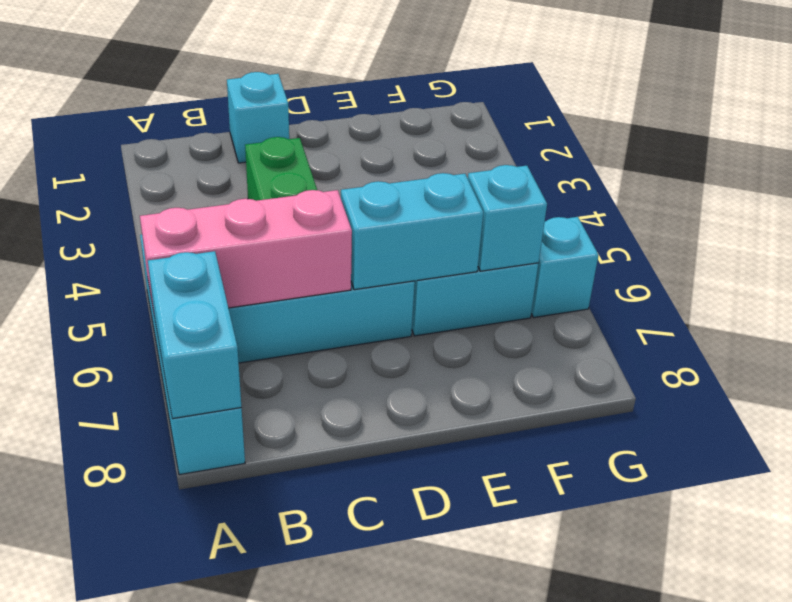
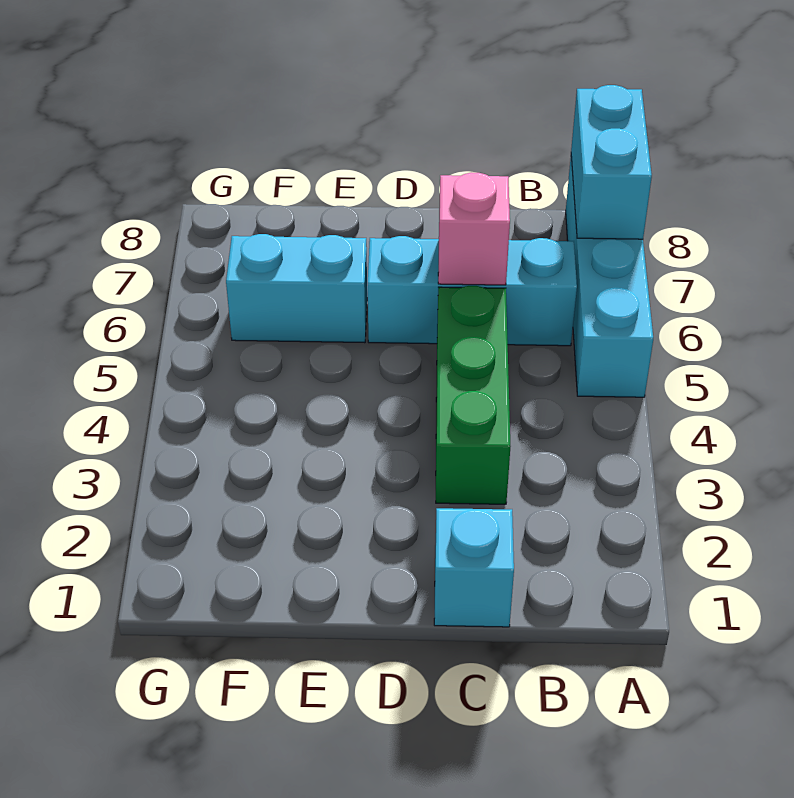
pink brick A6:C6 level 2 -> pink brick C6 level 2
cyan brick D6:E6 level 2 -> none
cyan brick F6 level 2 -> none
cyan brick G6 level 1 -> none

